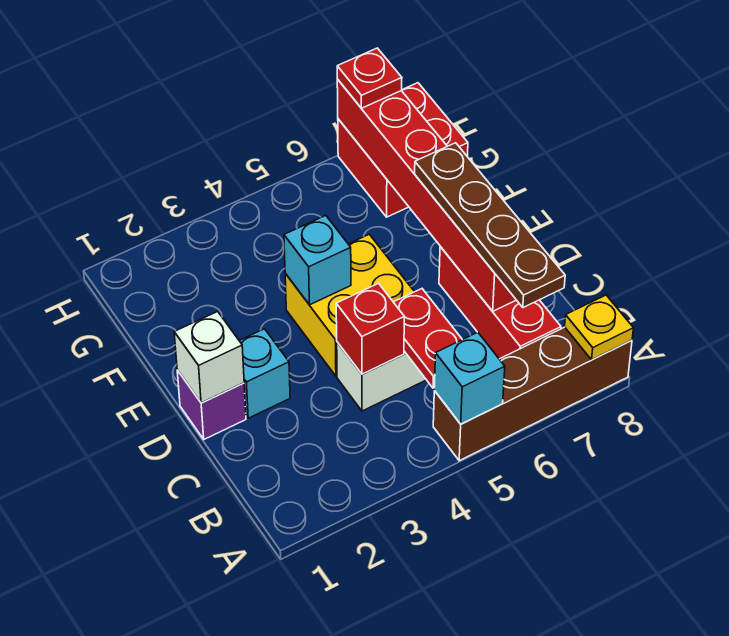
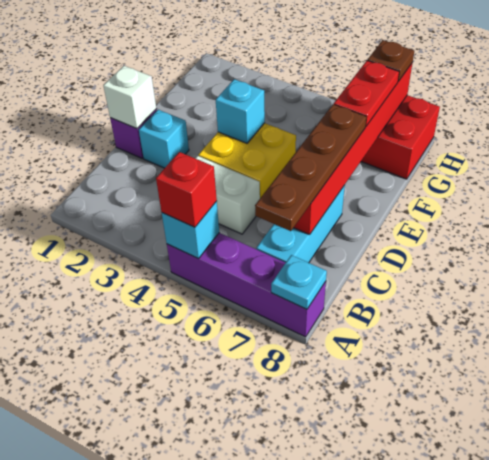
brown brick A5:A8 level 1 -> purple brick A5:A8 level 1
yellow plate A8 level 2 -> cyan plate A8 level 2
red plate B5:C5 level 2 -> red plate F7:G7 level 3
red brick B7:D7 level 1 -> cyan brick B7:D7 level 1
red brick C4 level 2 -> red brick A5 level 3
red plate H7 level 3 -> brown plate H7 level 3

